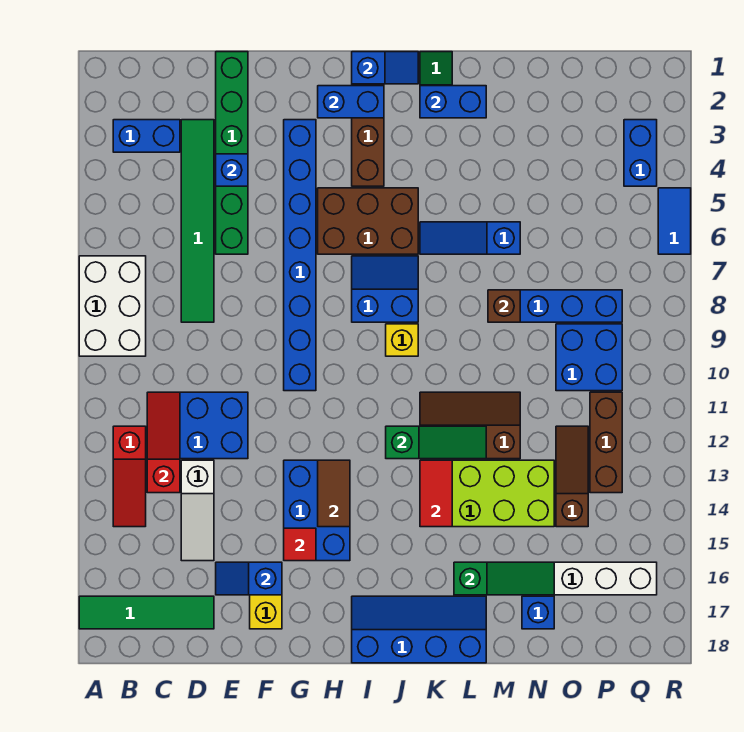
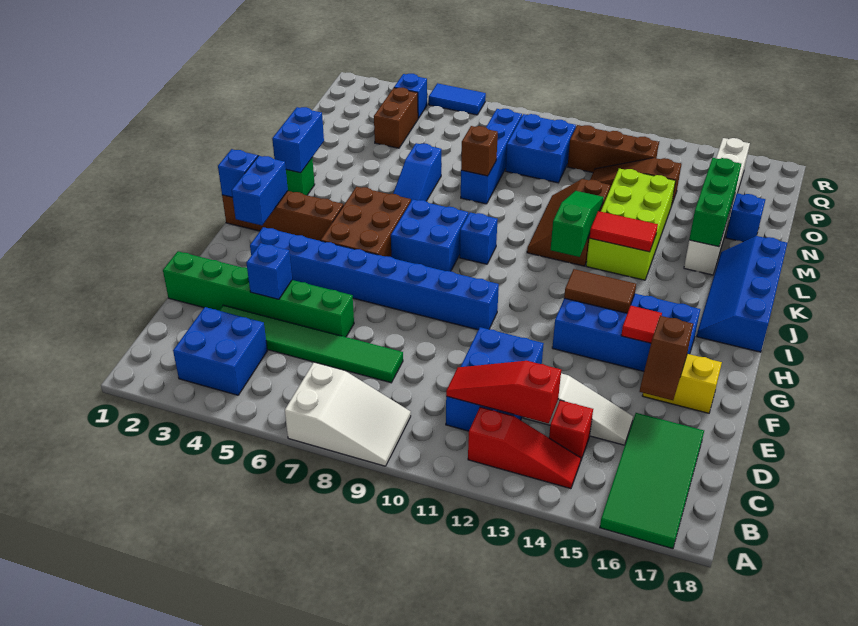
white brick A7:B9 level 1 -> white slope A7:B9 level 1 top 7
green tile A17:D17 level 1 -> green tile A16:D17 level 1
blue brick B3:C3 level 1 -> blue brick B3:C4 level 1
none -> red brick C14 level 1
blue slope E16:F16 level 2 top F -> brown slope E16:F16 level 2 top F
blue brick G13:H15 level 1 -> blue brick G13:H16 level 1
blue slope I7:J8 level 1 top 8 -> blue brick I7:J8 level 1
yellow brick J9 level 1 -> blue brick J9 level 1
green slope L16:N16 level 2 top L -> green brick L16:N16 level 2
none -> brown brick O4:P4 level 1
blue brick Q3:Q4 level 1 -> blue brick Q4 level 1

